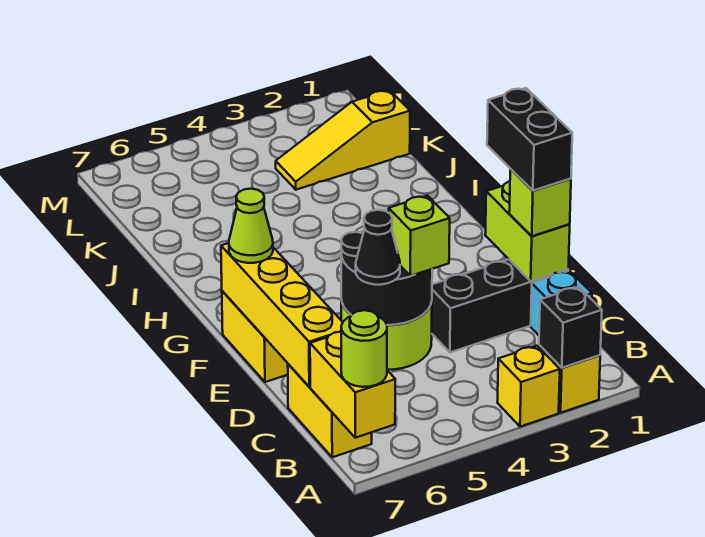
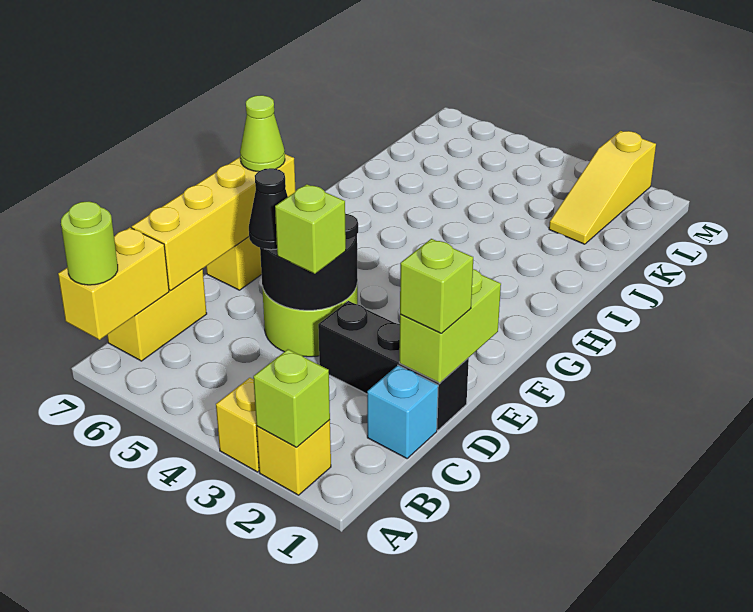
black brick A2 level 2 -> lime brick A2 level 2
black brick D1:E1 level 4 -> none
yellow slope K1:K3 level 1 top 1 -> yellow slope K2:M2 level 1 top M

